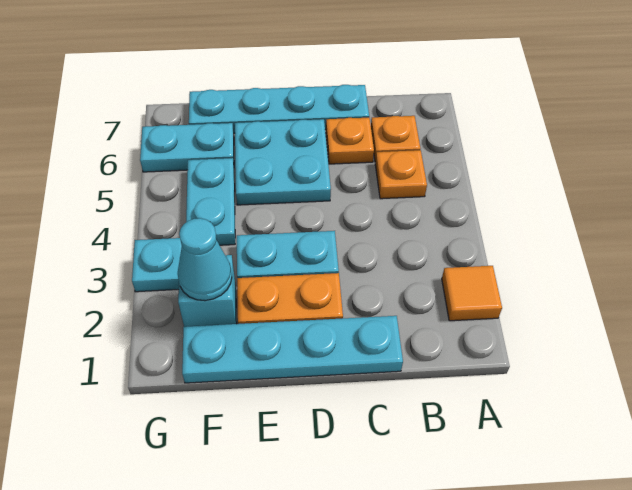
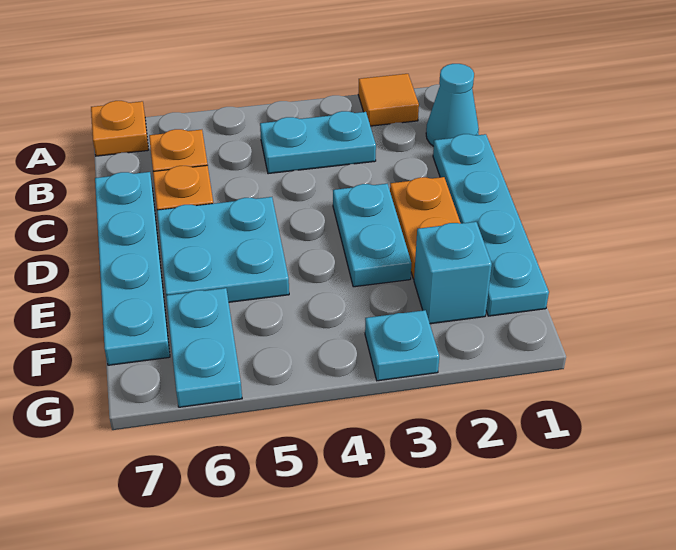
orange plate B5 level 1 -> orange plate A7 level 1
cyan cone F2 level 2 -> cyan cone B1 level 1
cyan plate F4:F5 level 1 -> cyan plate B3:B4 level 1

